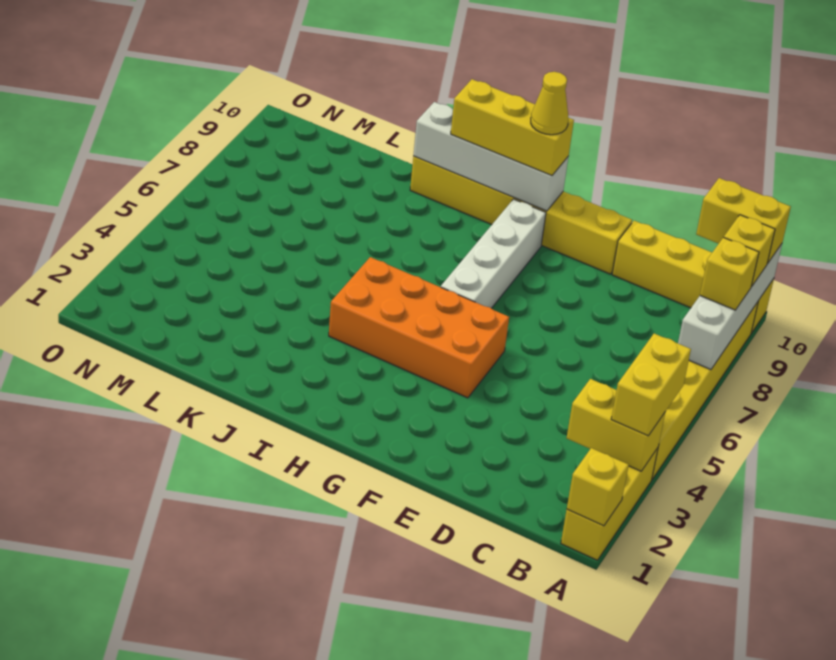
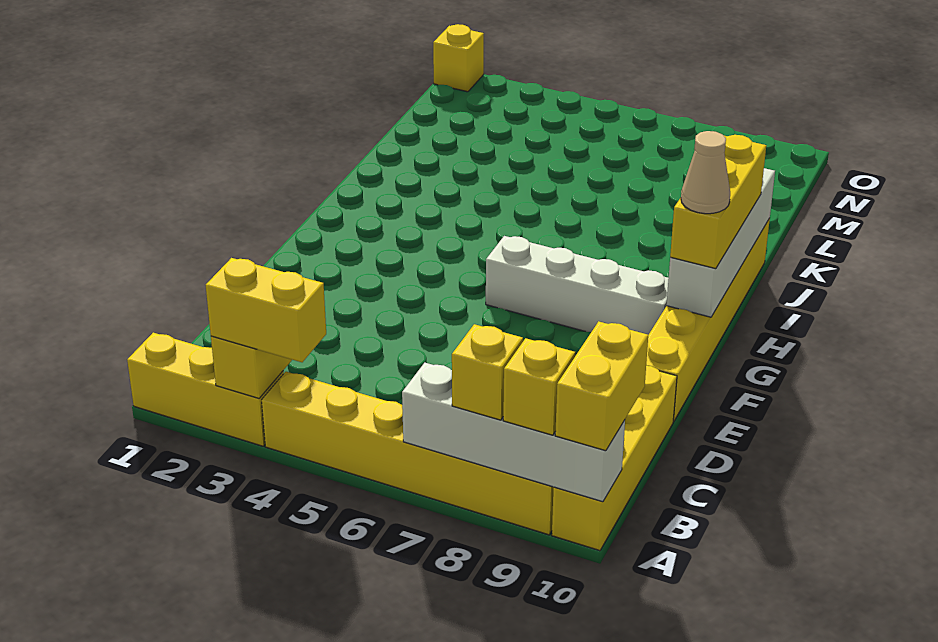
yellow brick A1 level 2 -> yellow brick O1 level 1
orange brick F4:I5 level 1 -> none
yellow cone G10 level 4 -> tan cone G10 level 4

